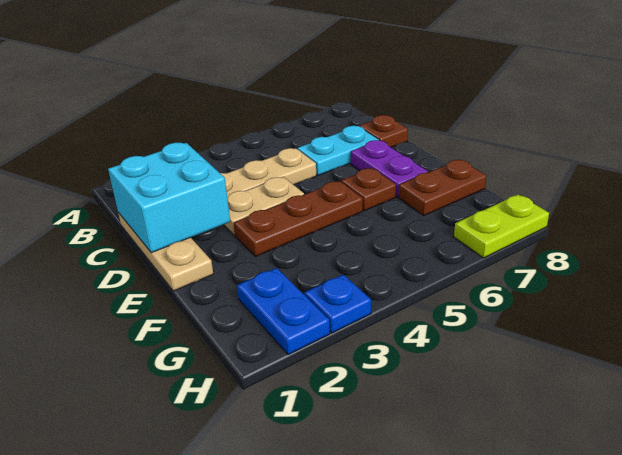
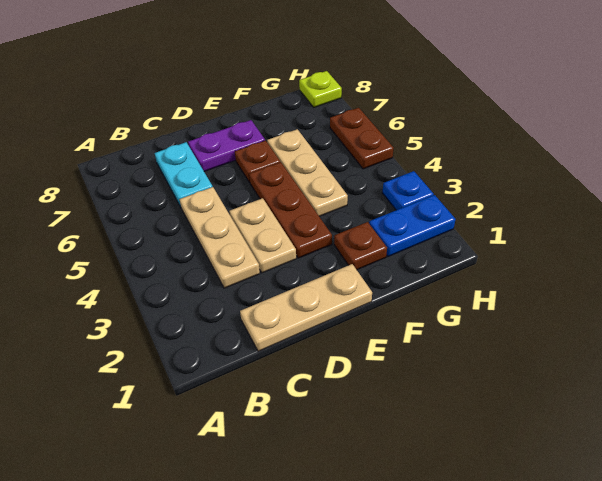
cyan brick C1:D2 level 2 -> none
brown plate C8 level 1 -> brown plate F2 level 1
none -> tan plate F4:F6 level 1
brown plate F7:F8 level 1 -> brown plate H5:H6 level 1
lime plate H7:H8 level 1 -> lime plate H8 level 1

